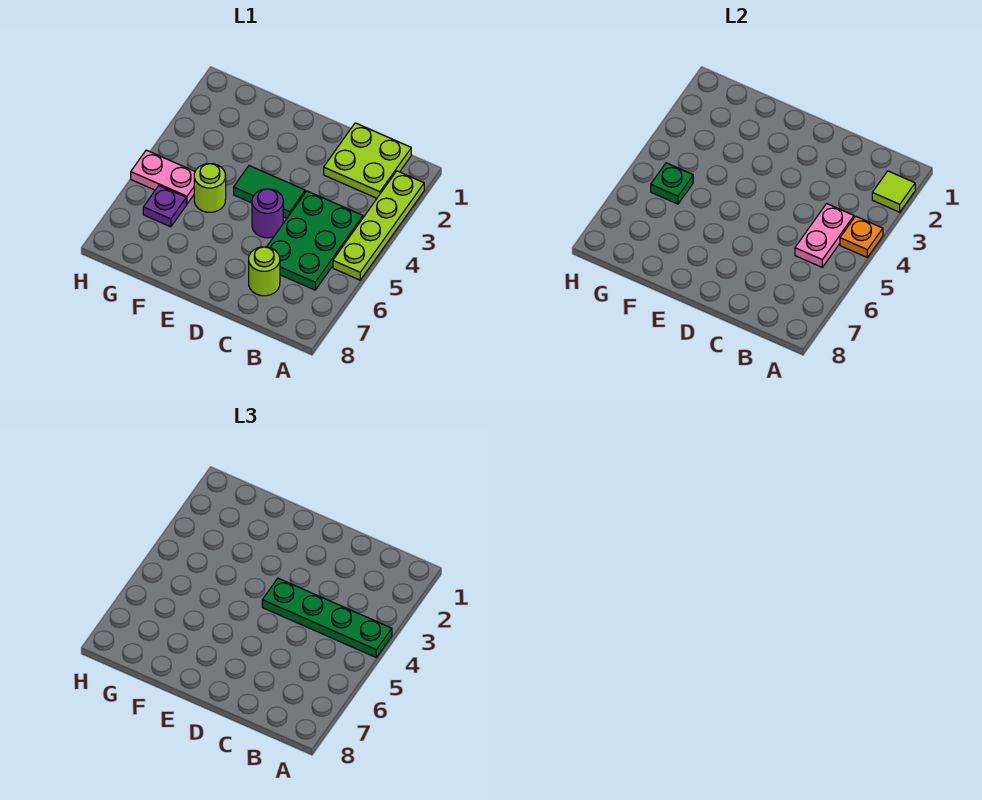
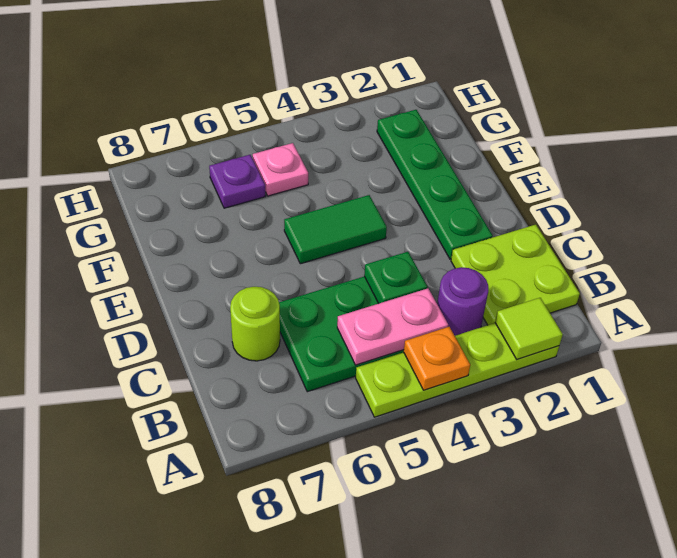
green plate A4:D4 level 3 -> green plate D2:G2 level 1
green tile D4:E4 level 1 -> green tile E4:E5 level 1
purple round brick D5 level 1 -> purple round brick B3 level 1
lime round brick F5 level 1 -> none
pink plate G5:H5 level 1 -> pink plate G5 level 1
green plate G5 level 2 -> green plate C4 level 2

